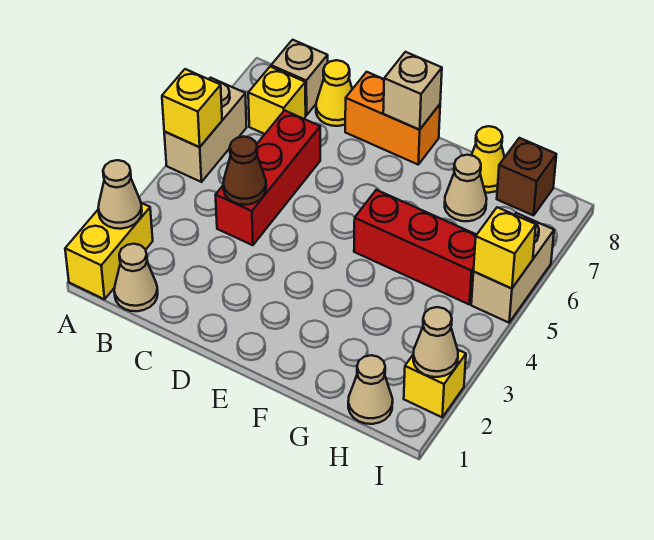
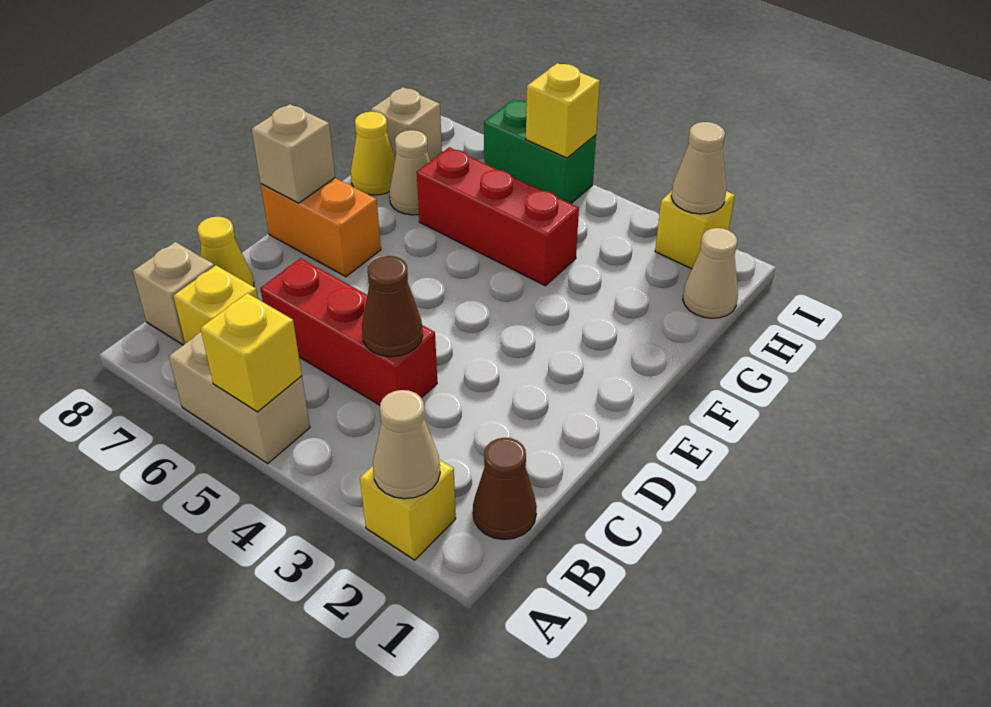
yellow brick A1:A2 level 1 -> yellow brick A2 level 1
tan cone B1 level 1 -> brown cone B1 level 1
orange brick D8:E8 level 1 -> orange brick E7:E8 level 1
red brick F5:H5 level 1 -> red brick G4:G6 level 1
brown brick H8 level 1 -> tan brick H8 level 1
tan brick I5:I6 level 1 -> green brick I5:I6 level 1

